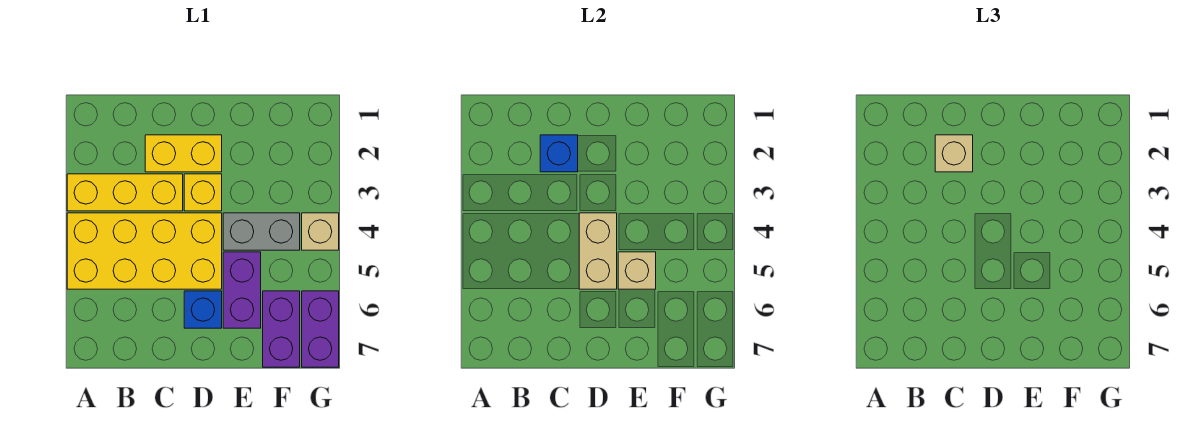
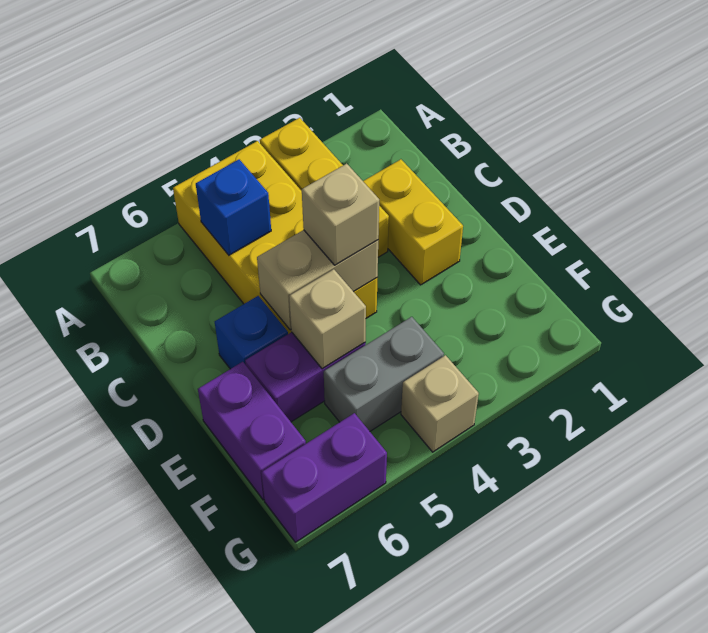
blue brick C2 level 2 -> blue brick B5 level 2
tan brick C2 level 3 -> tan brick D4 level 3
yellow brick D3 level 1 -> none
grey brick E4:F4 level 1 -> grey brick F4:F5 level 1
purple brick F6:F7 level 1 -> purple brick E7:F7 level 1

